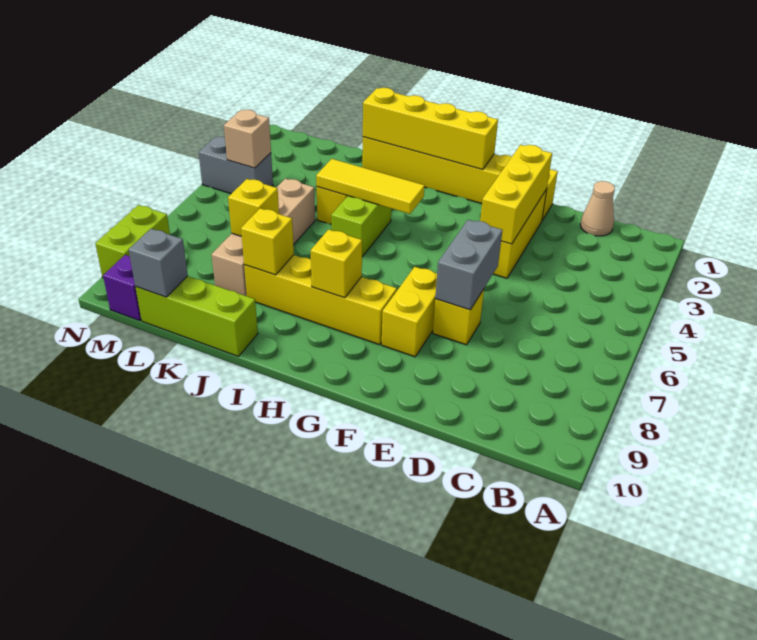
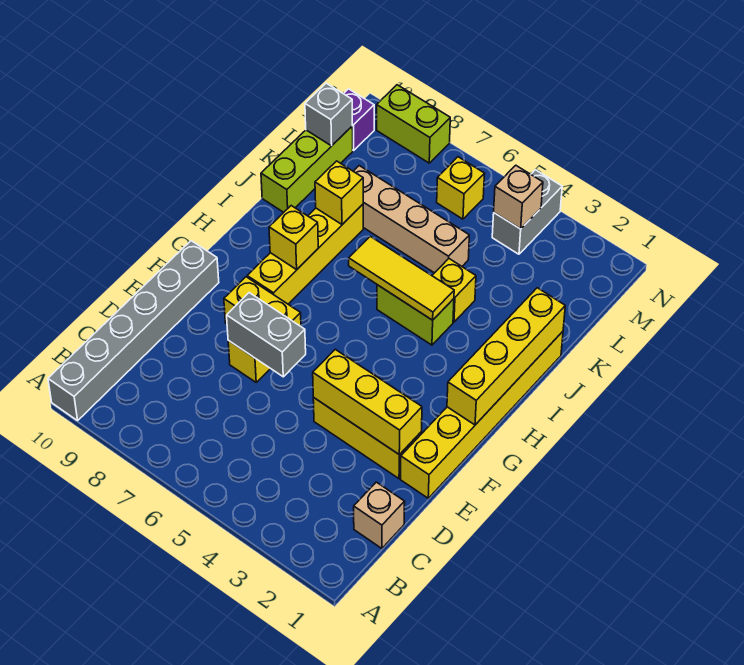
none -> grey brick A10:F10 level 1
tan cone C1 level 1 -> tan brick C1 level 1
yellow tile H4:J4 level 2 -> yellow tile I4:I6 level 2
yellow brick K7 level 2 -> yellow brick M6 level 1

